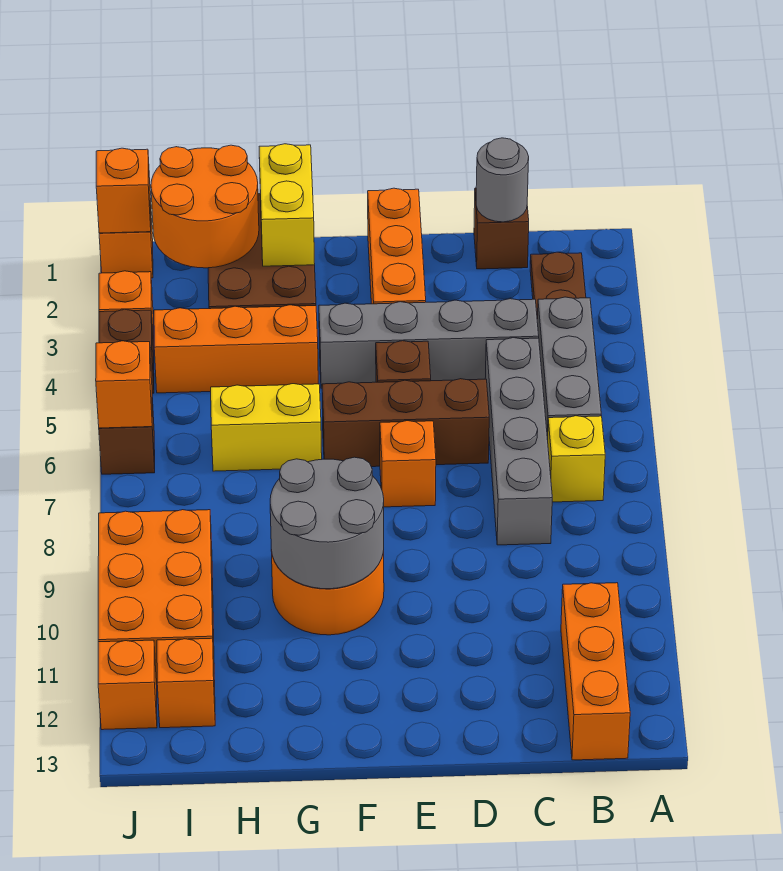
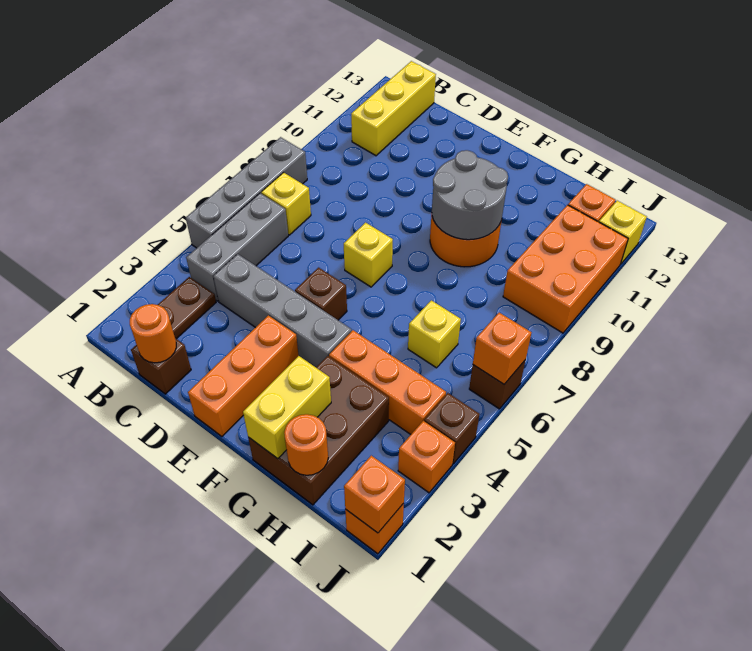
orange brick B11:B13 level 1 -> yellow brick B11:B13 level 1
grey round brick C1 level 2 -> orange round brick C1 level 2
grey brick C5:C8 level 1 -> grey brick A5:A8 level 1
brown brick D6:F6 level 1 -> none
orange brick E7 level 1 -> yellow brick E7 level 1
yellow brick G6:H6 level 1 -> yellow brick H6 level 1
orange round brick H1:I2 level 2 -> orange round brick H1 level 2
orange brick J12 level 1 -> yellow brick J12 level 1

